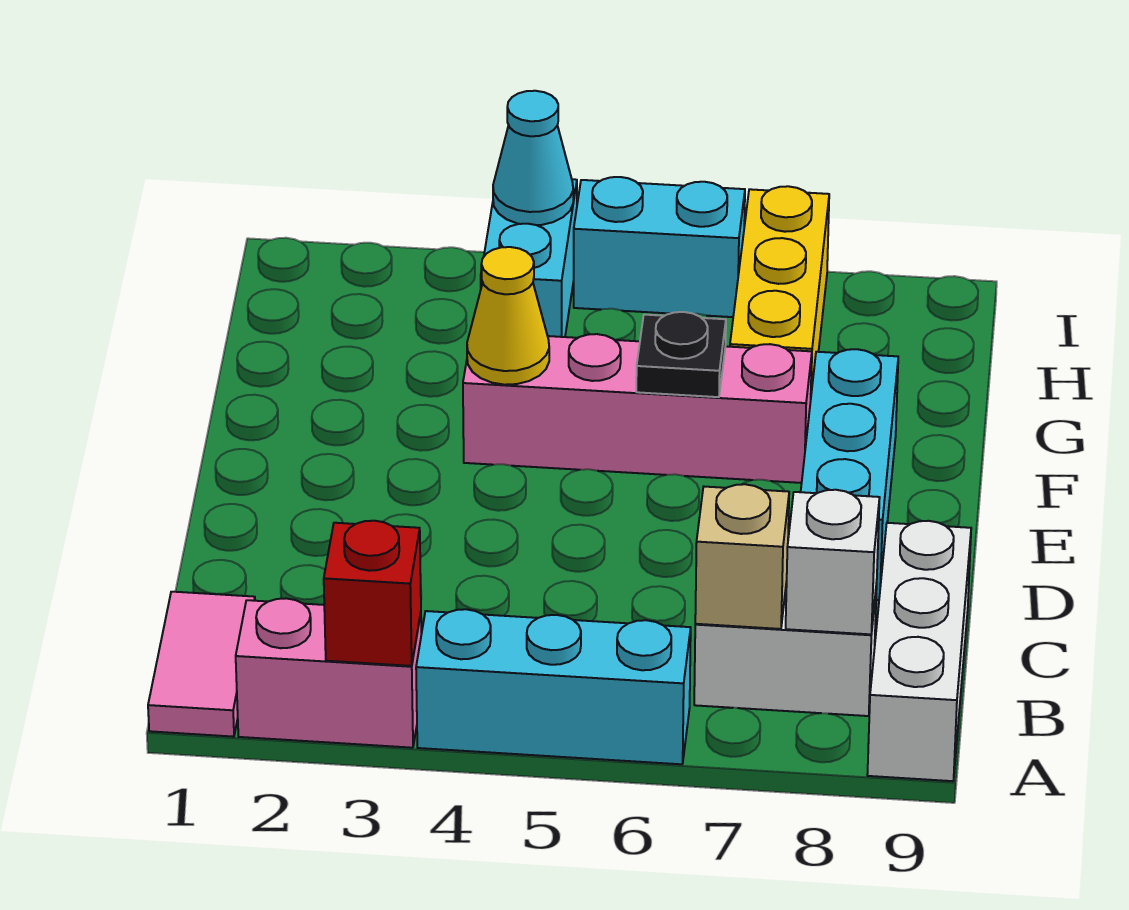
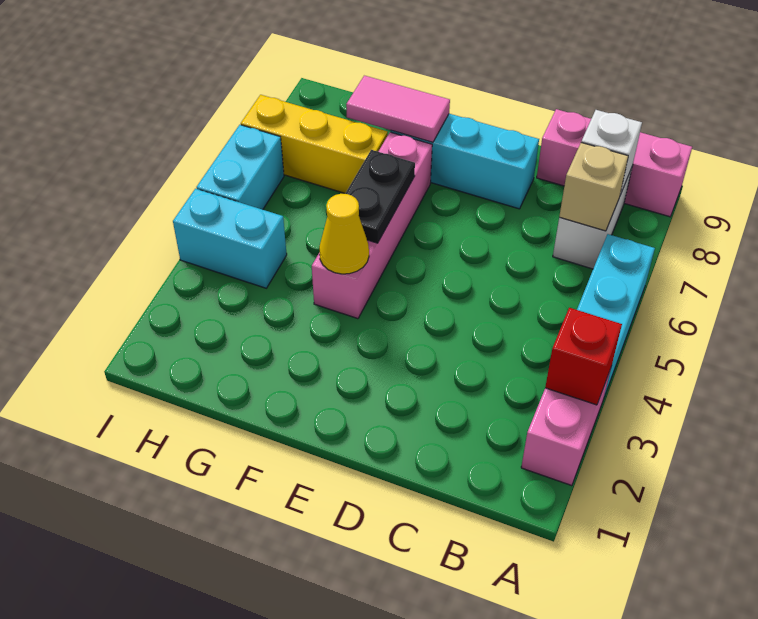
pink tile A1:B1 level 1 -> pink tile F8:G8 level 2
white brick A9:C9 level 1 -> pink brick A9:C9 level 1
black plate F6 level 2 -> black plate F5:F6 level 2
cyan cone I4 level 2 -> none

